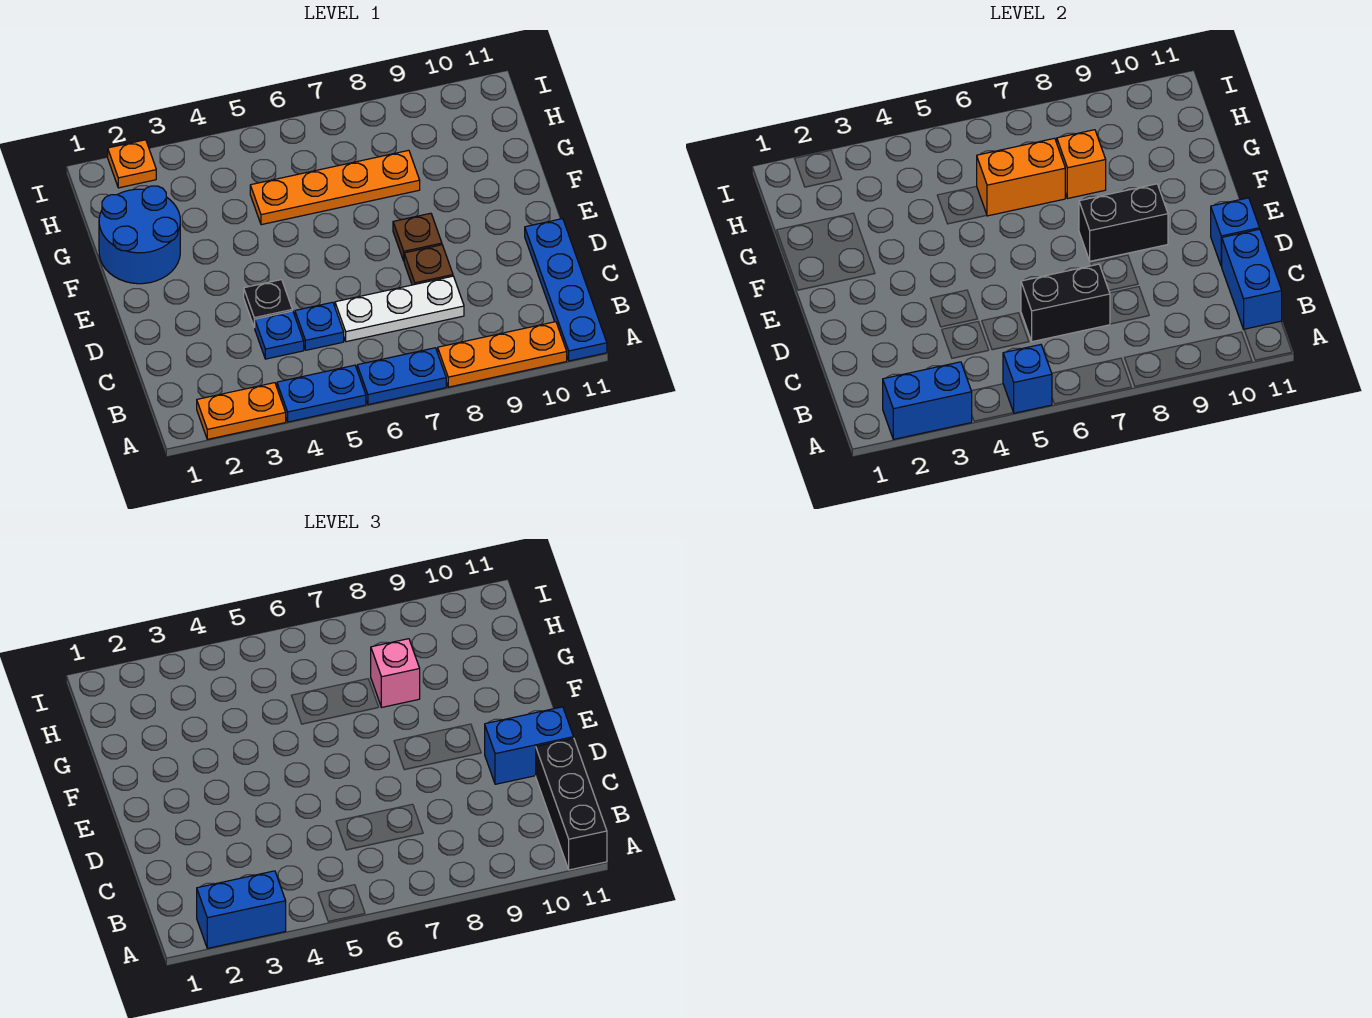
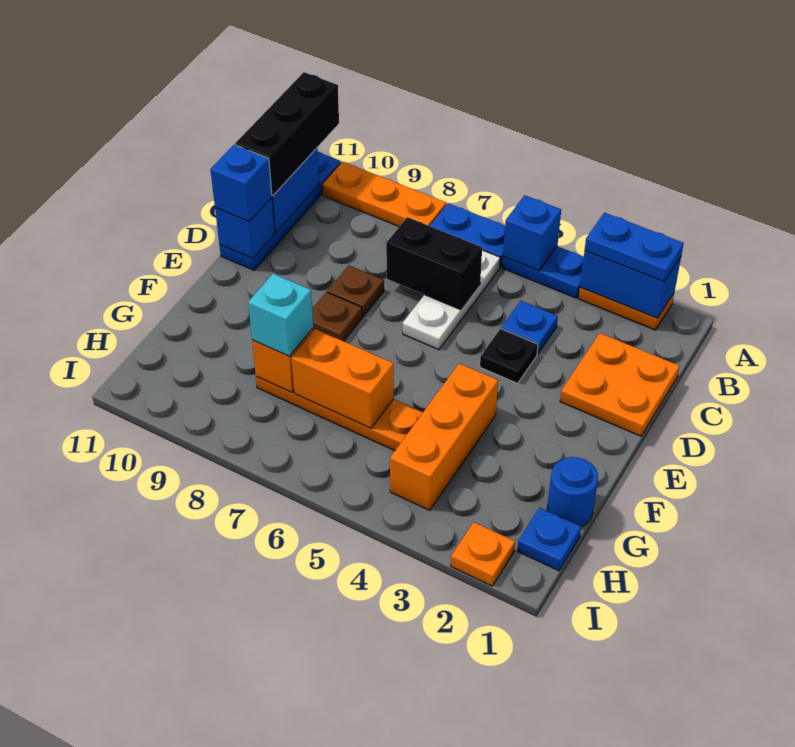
blue brick A2:A3 level 3 -> blue plate A2:A3 level 3
none -> orange plate C1:D2 level 1
blue plate C5 level 1 -> blue plate H1 level 1
white plate C6:C8 level 1 -> white plate B6:D6 level 1
blue brick D10:D11 level 3 -> blue brick D11 level 3
black brick E8:E9 level 2 -> none
blue round brick F1:G2 level 1 -> blue round brick G1 level 1
none -> orange brick F4:H4 level 1
pink brick G8 level 3 -> cyan brick G8 level 3

